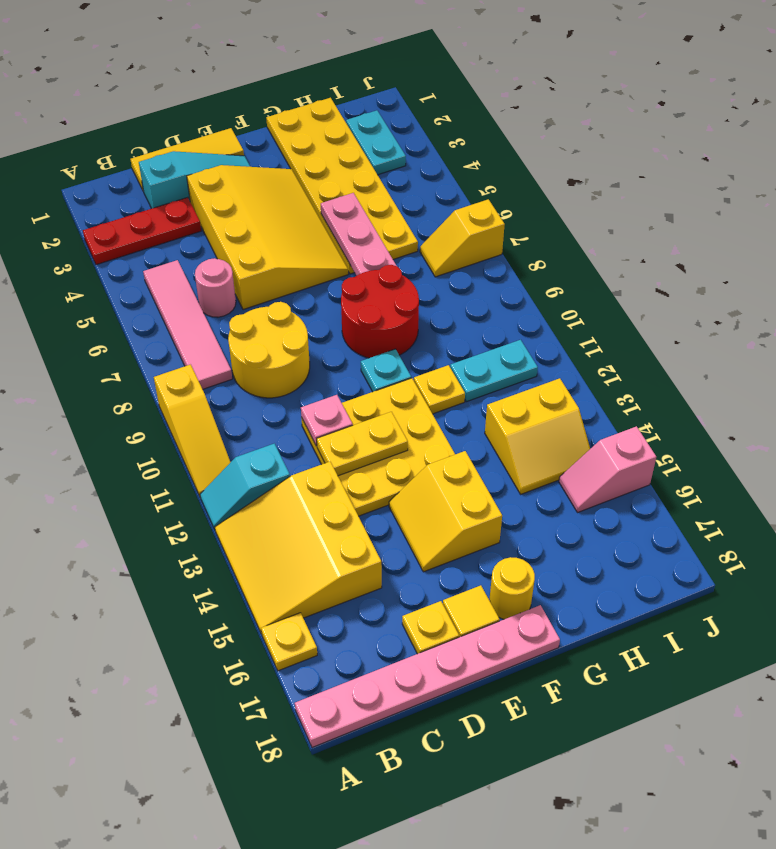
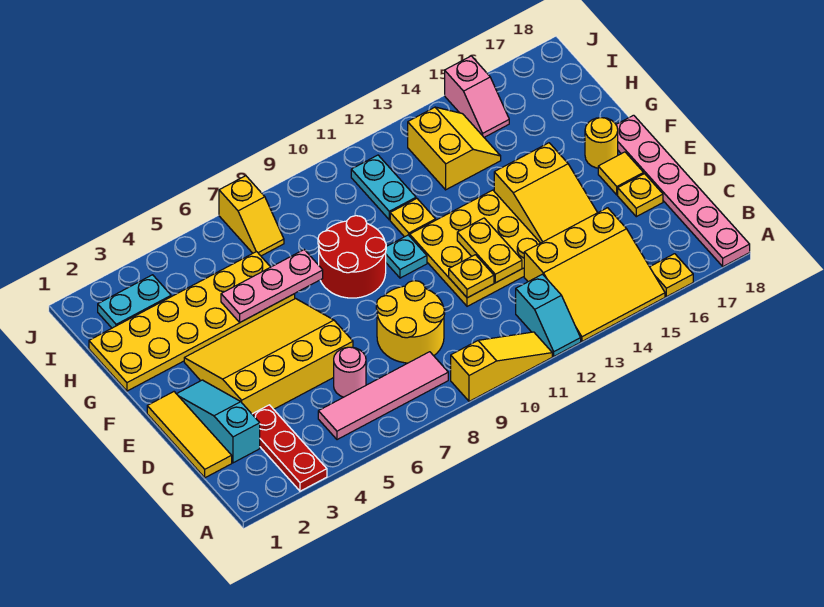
pink plate D11 level 2 -> yellow plate D11 level 2
yellow slope E14:F15 level 1 top F -> yellow slope D14:F15 level 1 top F

